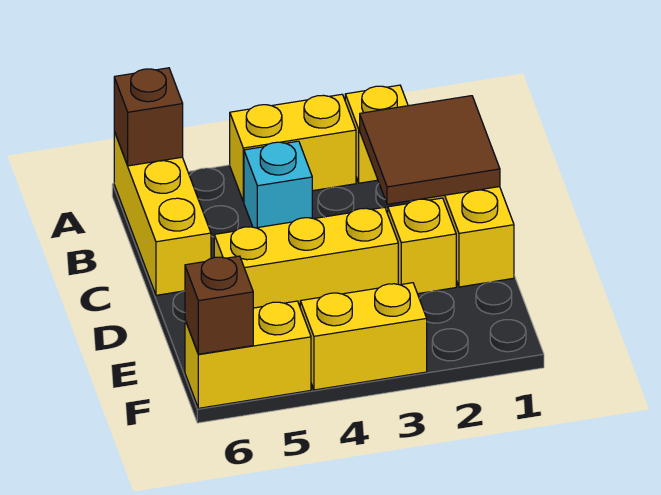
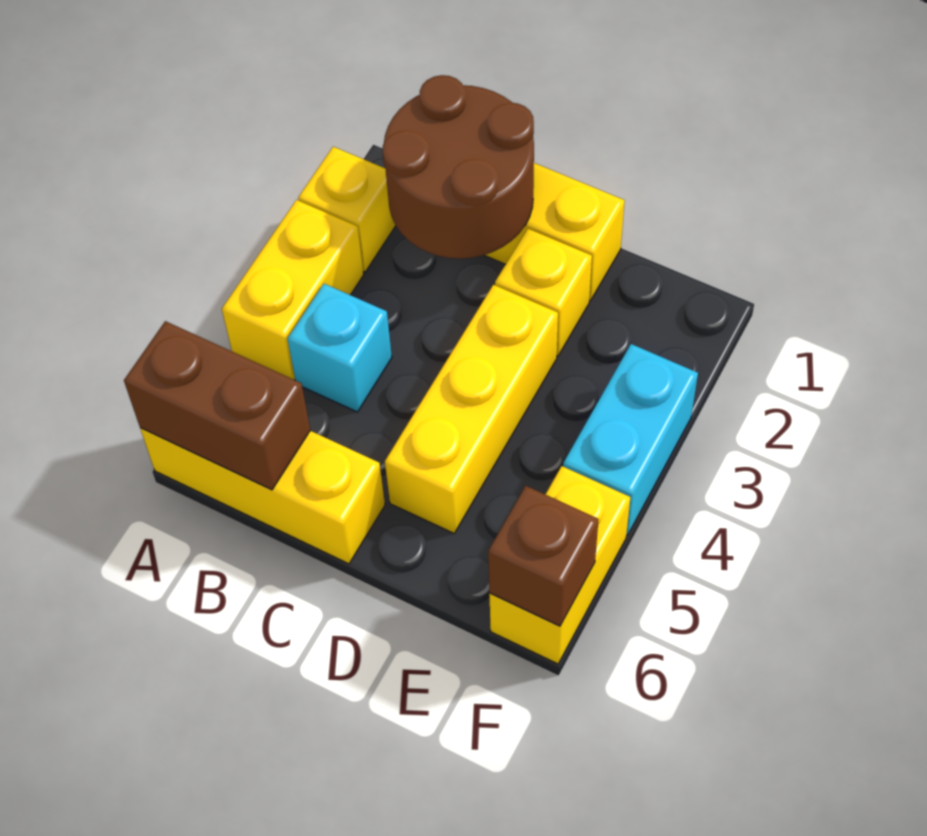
brown brick A6 level 2 -> brown brick A6:B6 level 2
brown tile B1:C2 level 2 -> brown round brick B1:C2 level 2
yellow brick F3:F4 level 1 -> cyan brick F3:F4 level 1

